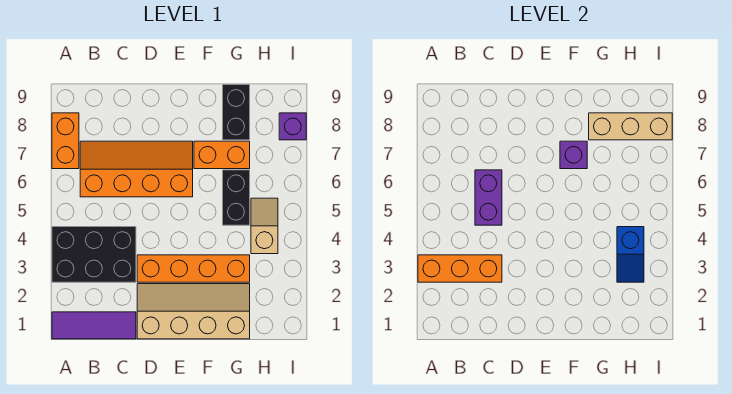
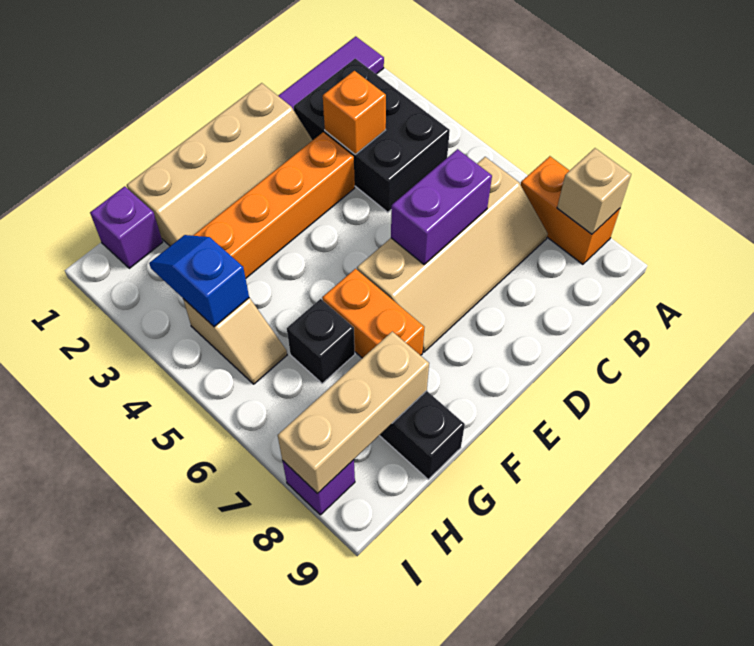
black brick A3:C4 level 1 -> black brick B2:C4 level 1
orange brick A3:C3 level 2 -> orange brick C3 level 2
none -> tan brick A8 level 2
orange slope B6:E7 level 1 top 6 -> tan slope B6:E7 level 1 top 6
purple brick C5:C6 level 2 -> purple brick C6:D6 level 2
orange brick F7:G7 level 1 -> orange brick F6:F7 level 1
purple brick F7 level 2 -> purple brick H1 level 1
black brick G5:G6 level 1 -> black brick G6 level 1

